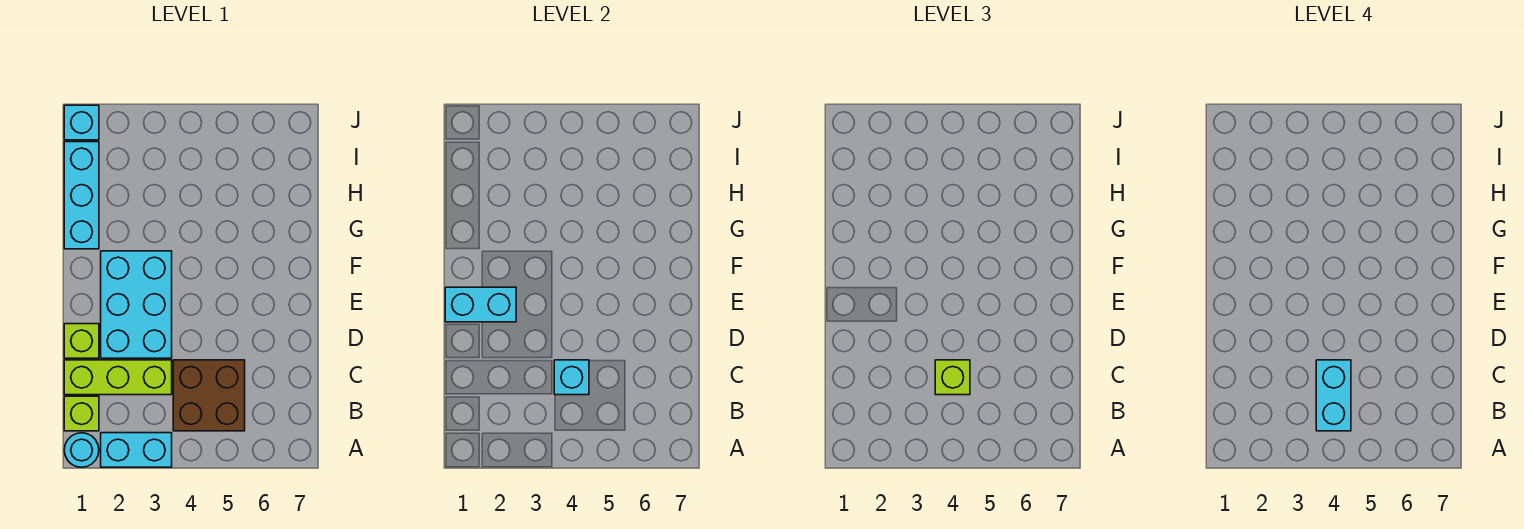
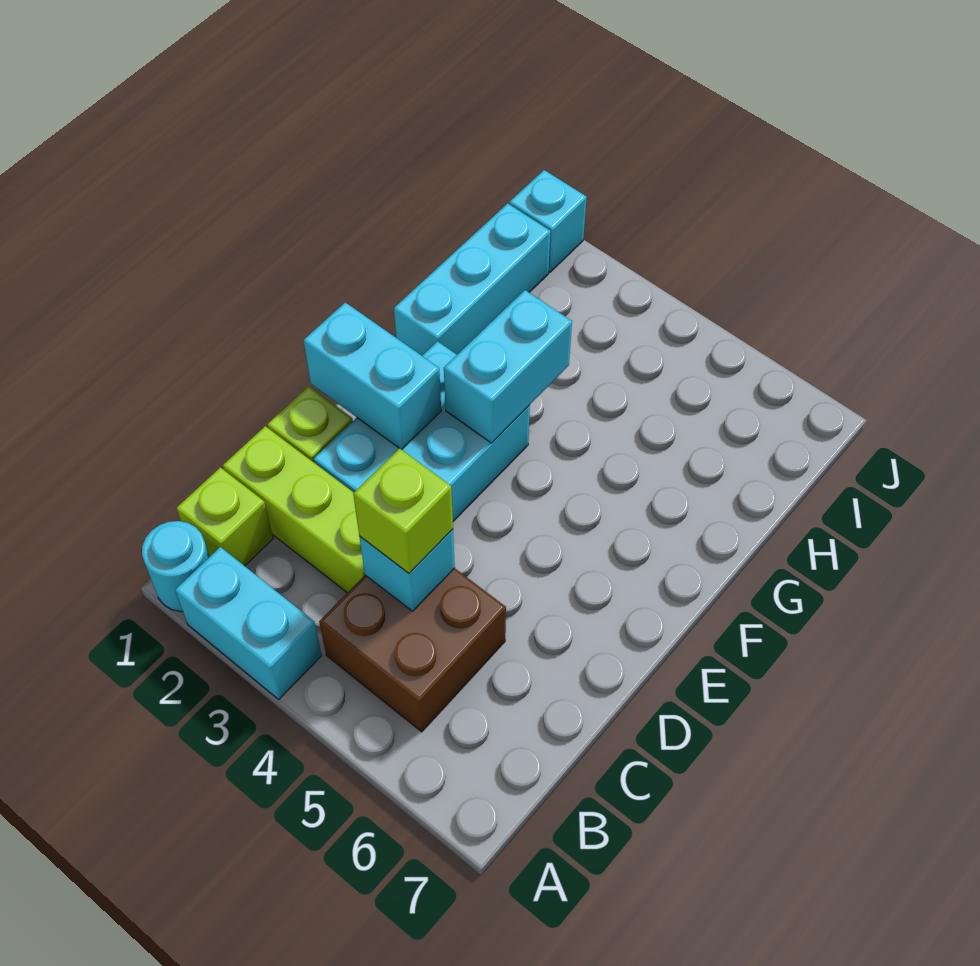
cyan brick B4:C4 level 4 -> cyan brick F3:G3 level 2

